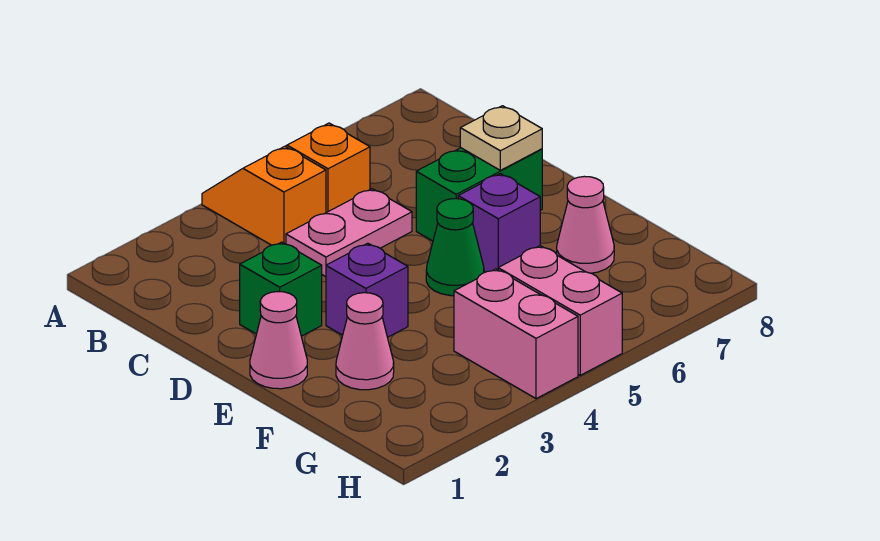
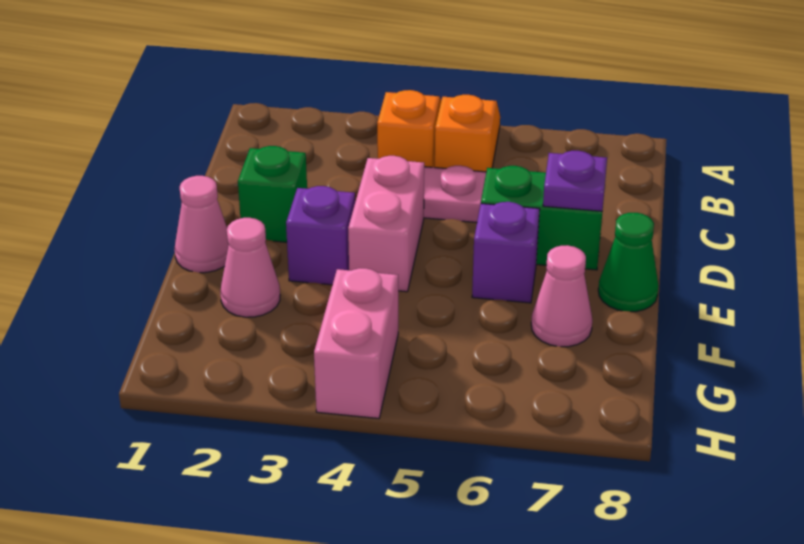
tan plate D7 level 2 -> purple plate D7 level 2
green cone E5 level 1 -> green cone E8 level 1
pink brick G5:H5 level 1 -> pink brick D4:E4 level 1

